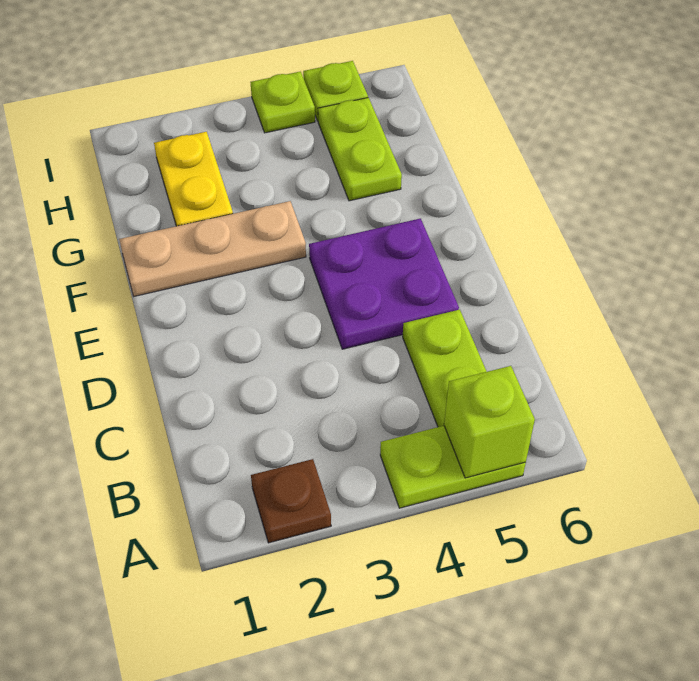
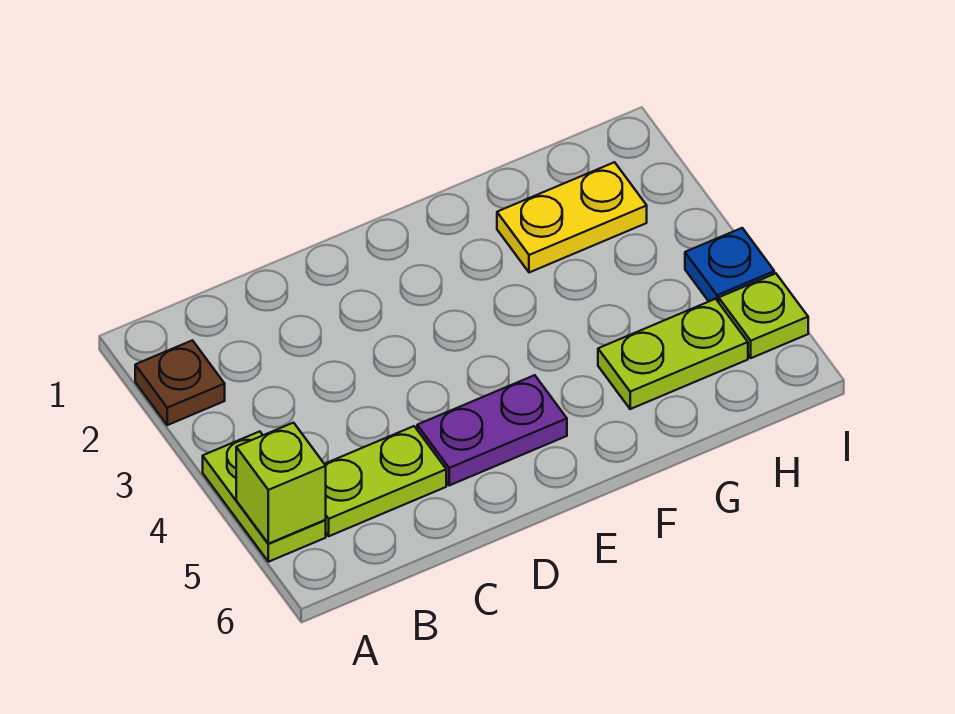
purple plate D4:E5 level 1 -> purple plate D5:E5 level 1
tan plate F1:F3 level 1 -> none
lime plate I4 level 1 -> blue plate I4 level 1

